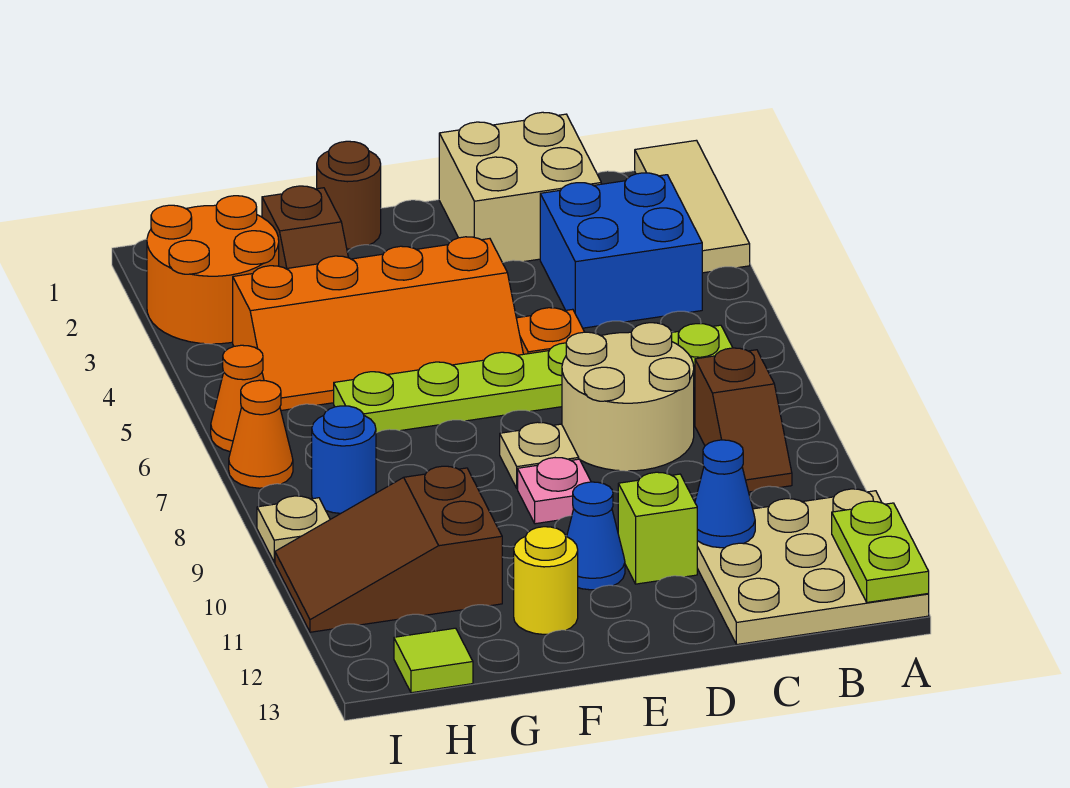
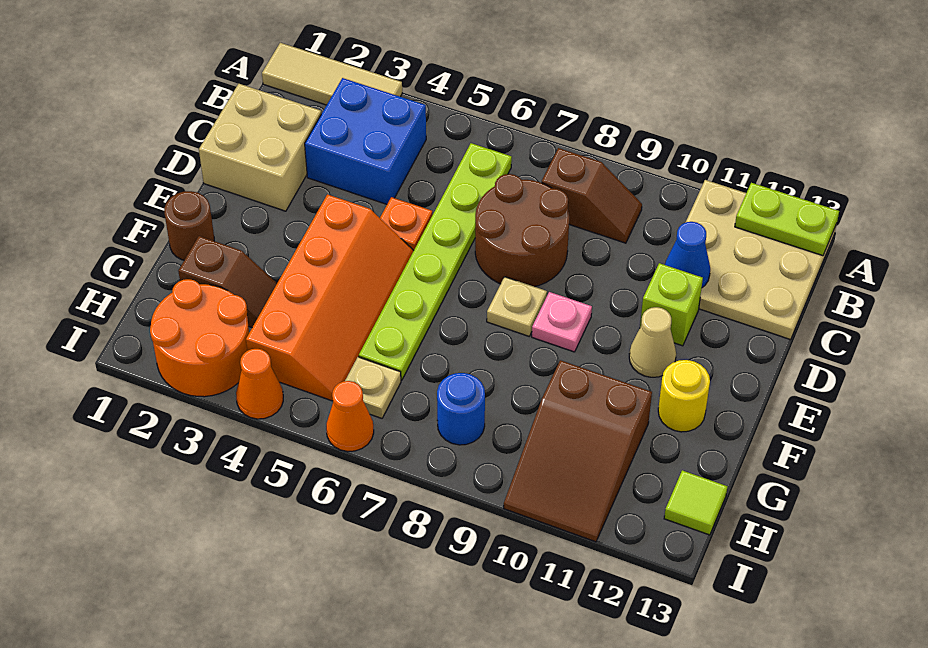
tan round brick C7:D8 level 1 -> brown round brick C7:D8 level 1
blue cone E11 level 1 -> tan cone E11 level 1
orange cone I7 level 1 -> orange cone I4 level 1
tan plate I9 level 1 -> tan plate H6 level 1

